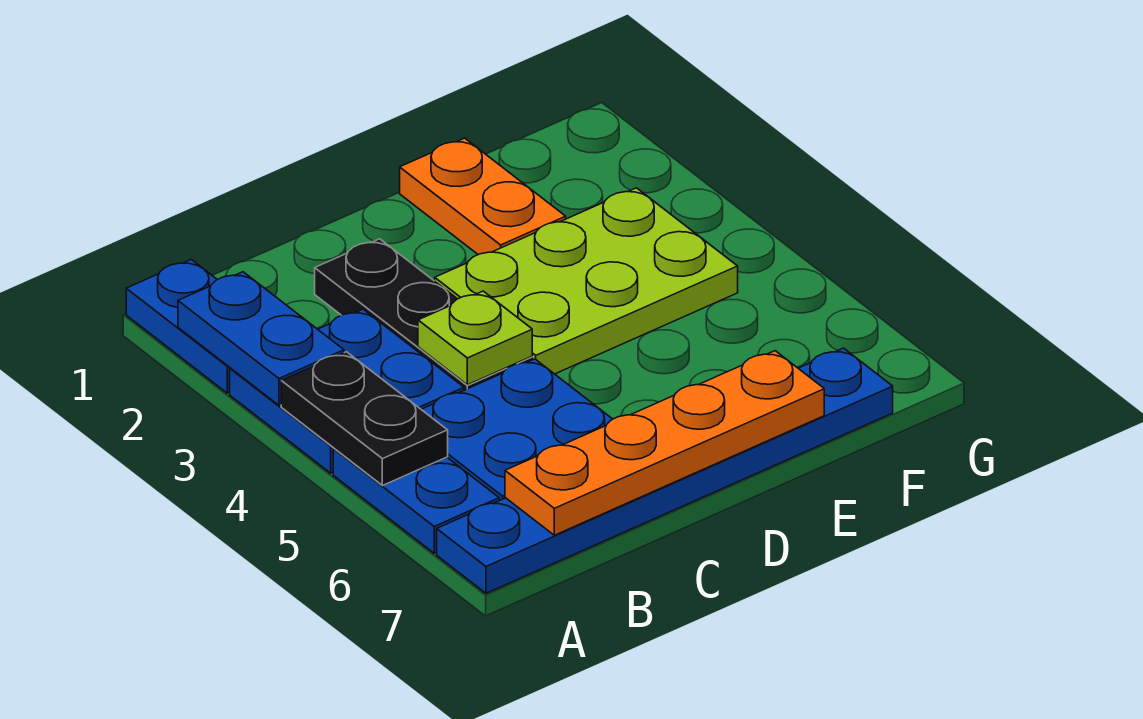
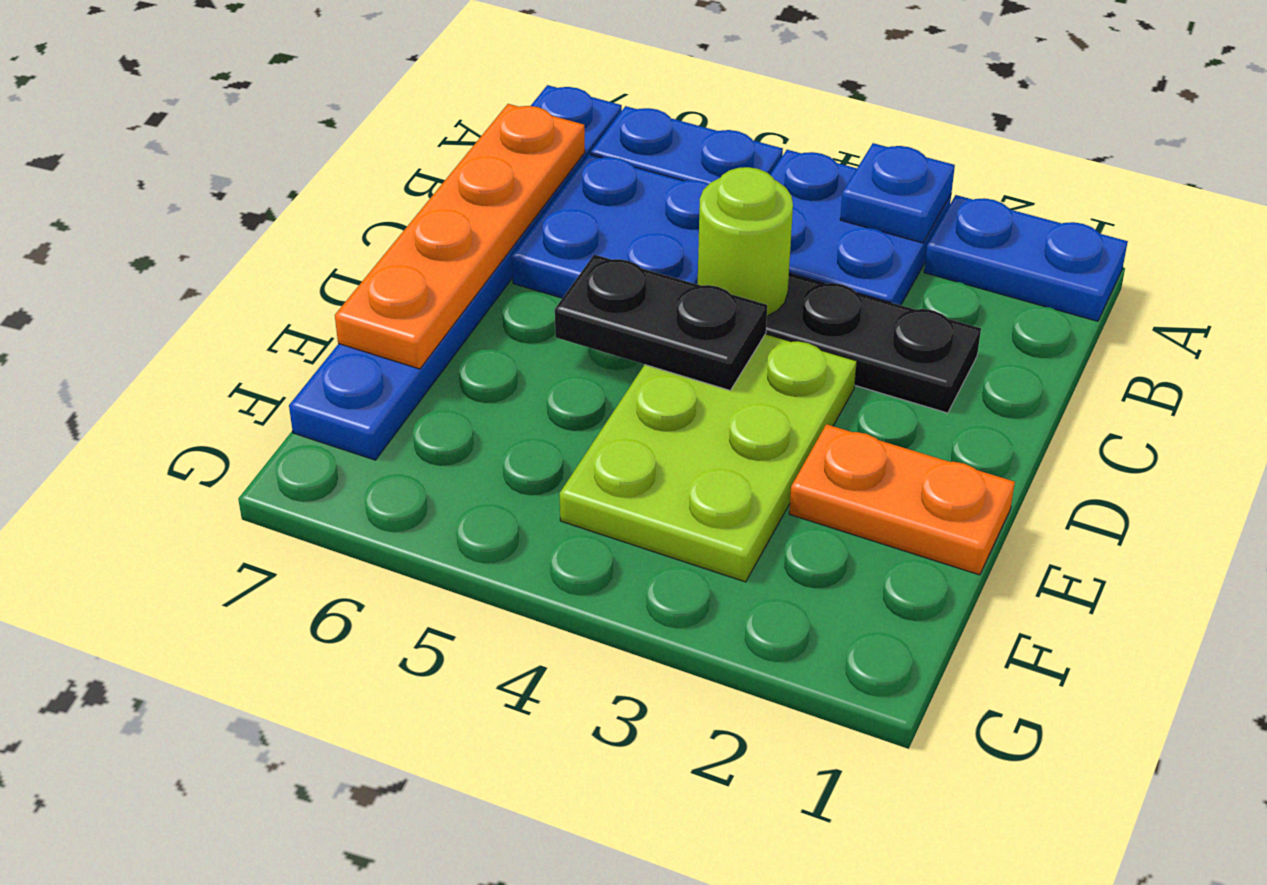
blue plate A2:A3 level 2 -> blue plate A3 level 2
black plate A4:A5 level 2 -> black plate D4:D5 level 2
lime plate C4 level 2 -> lime round brick C4 level 2

